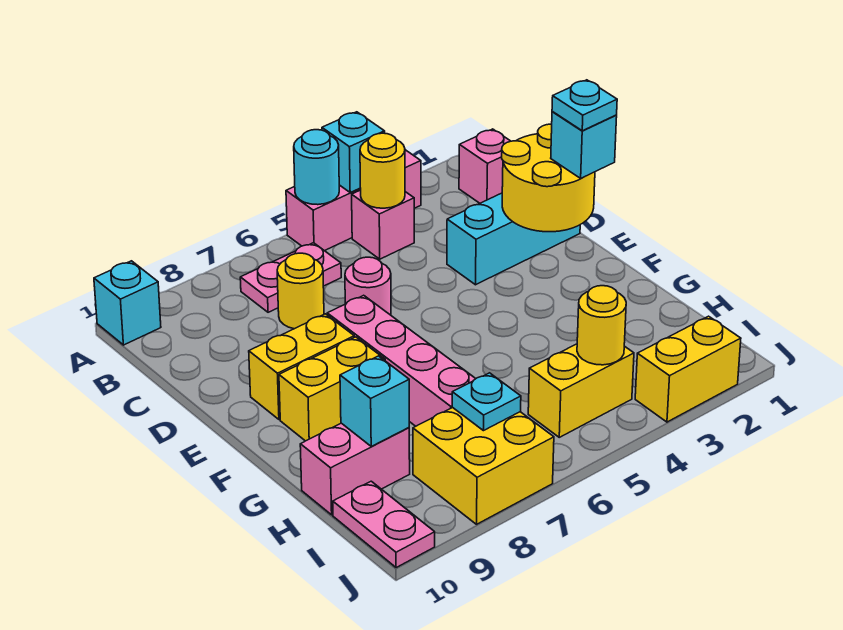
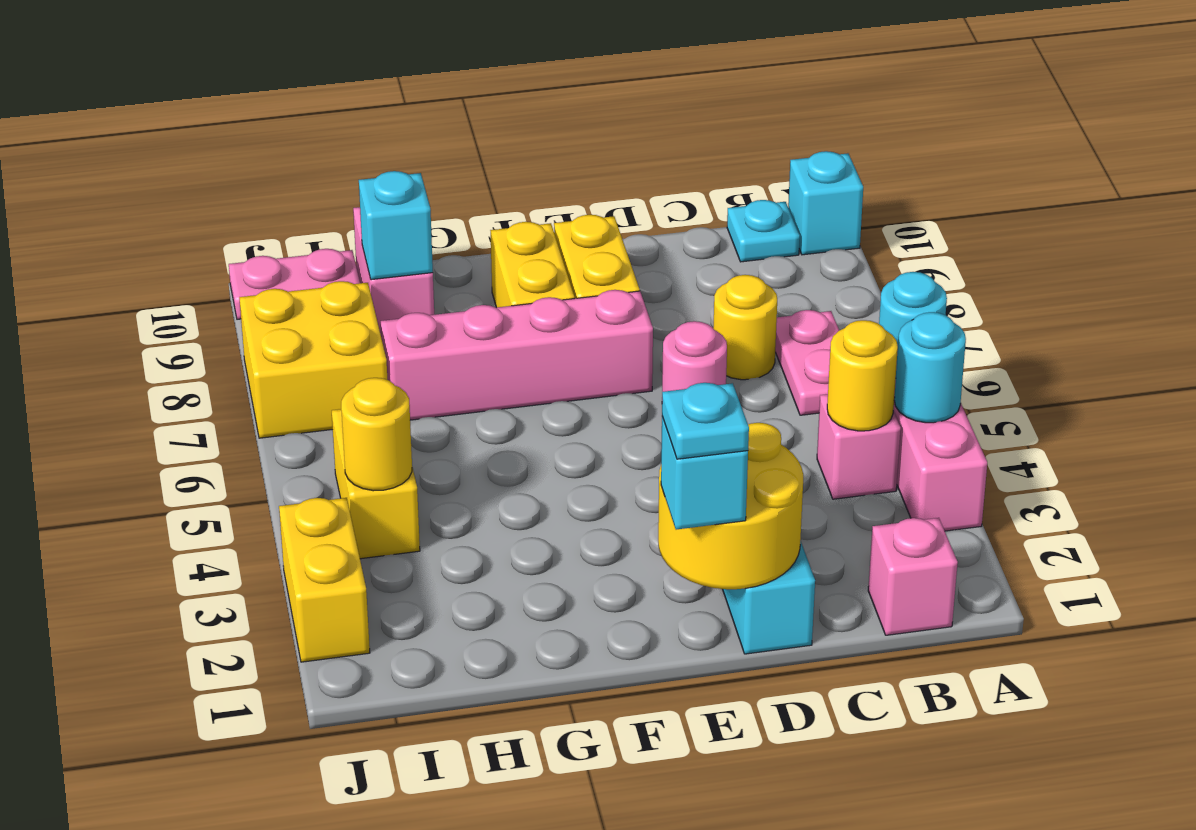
cyan brick A4 level 2 -> cyan round brick A4 level 2
cyan plate I7 level 2 -> cyan plate B10 level 1

